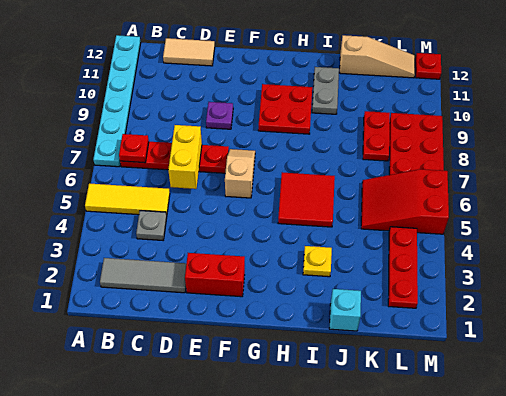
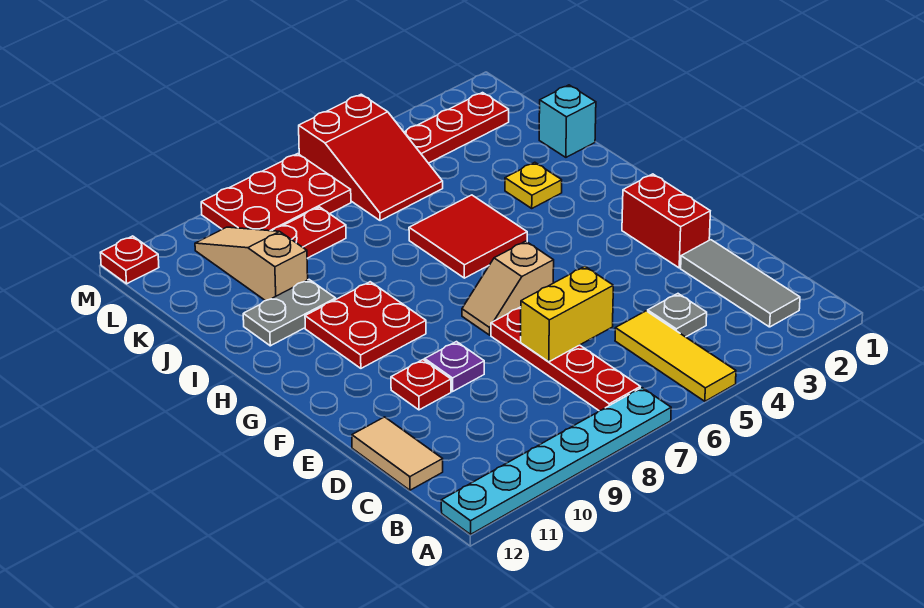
red plate B7 level 2 -> red plate E10 level 1
tan slope J12:L12 level 1 top J -> tan slope J10:L10 level 1 top J

